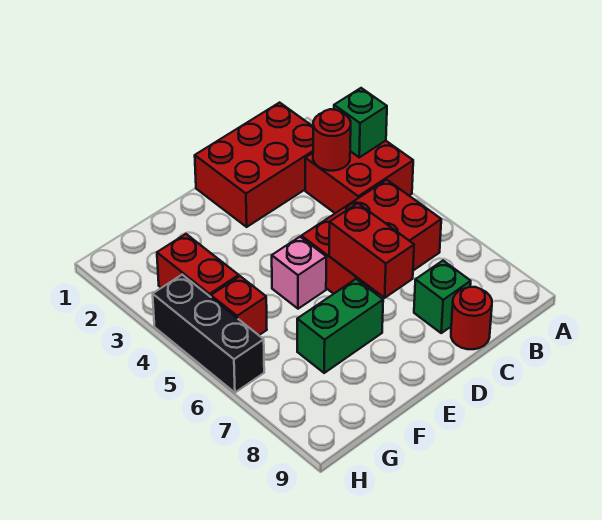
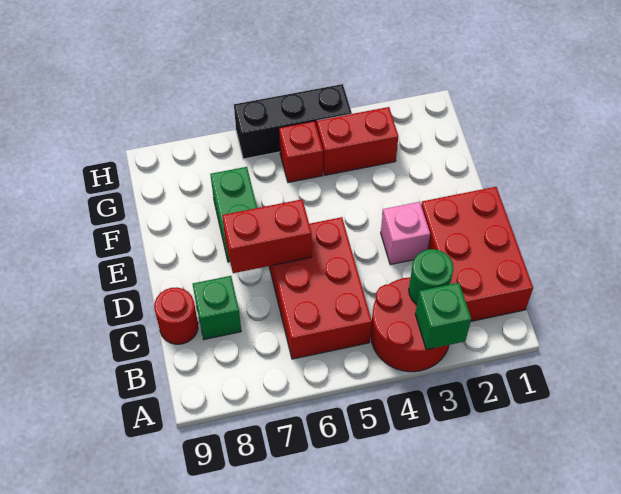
red brick A3:B4 level 1 -> red round brick A3:B4 level 1
red round brick B3 level 2 -> green round brick B3 level 2
pink brick E5 level 1 -> pink brick D3 level 1

